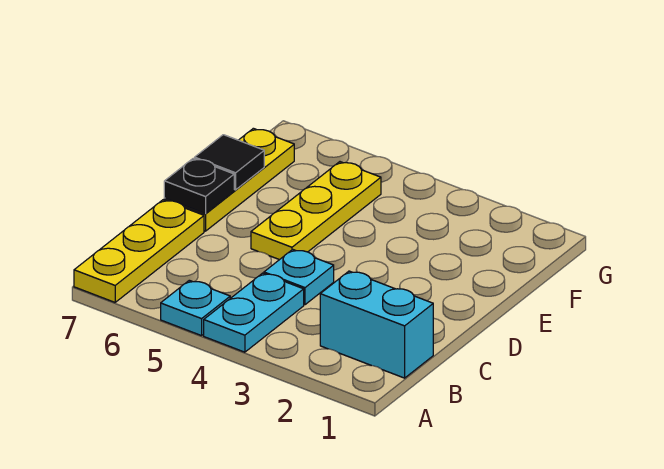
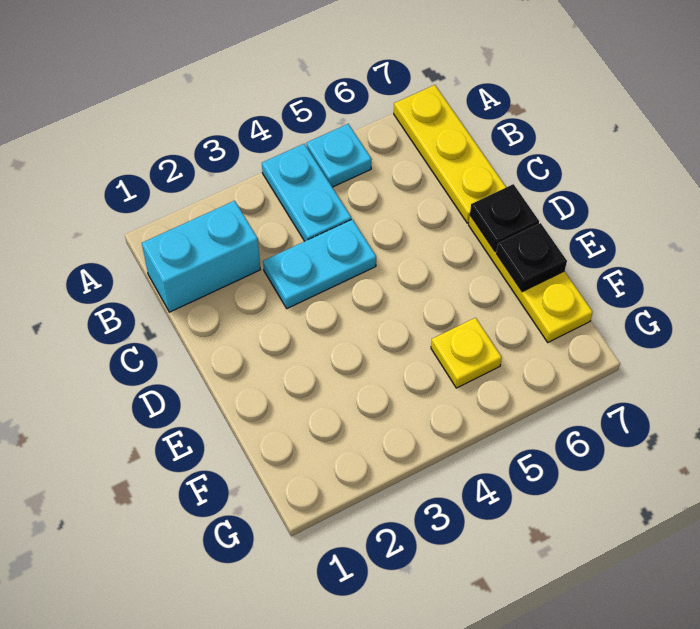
cyan plate C4 level 1 -> cyan plate C3:C4 level 1
yellow plate D5:F5 level 1 -> yellow plate F5 level 1
black tile E7 level 2 -> black plate E7 level 2

